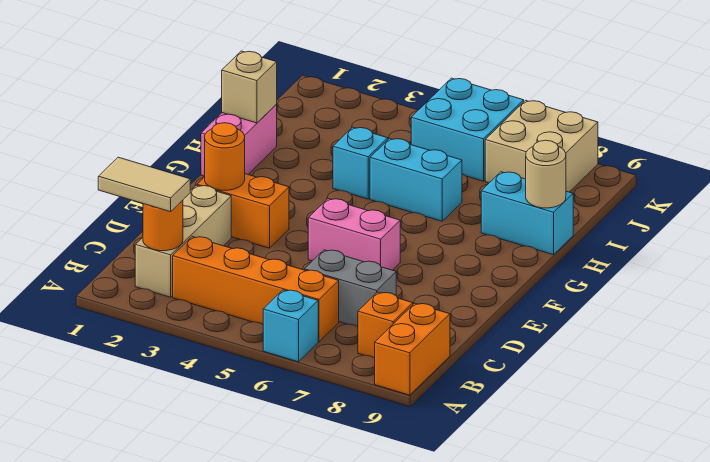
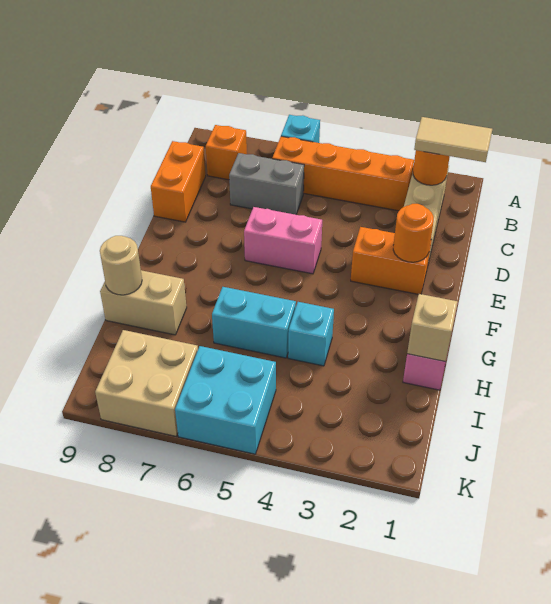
orange brick A9:B9 level 1 -> orange brick C9:D9 level 1
cyan brick H8:H9 level 1 -> tan brick H8:H9 level 1

